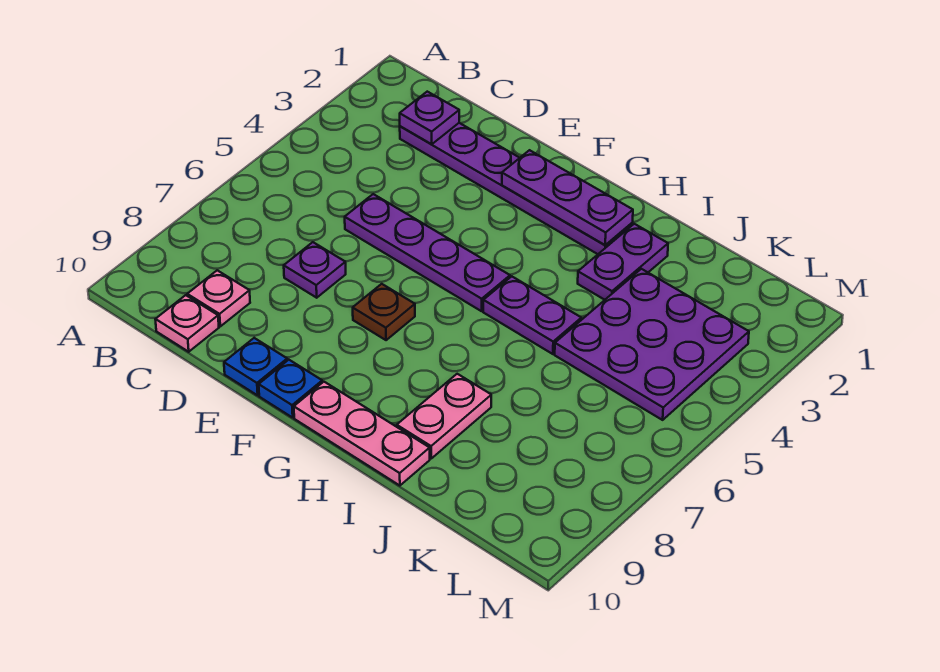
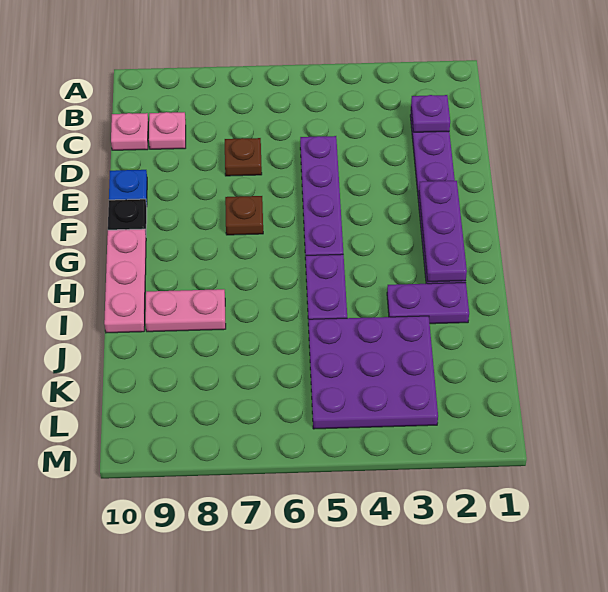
purple plate D7 level 1 -> brown plate D7 level 1
blue plate F10 level 1 -> black plate F10 level 1

